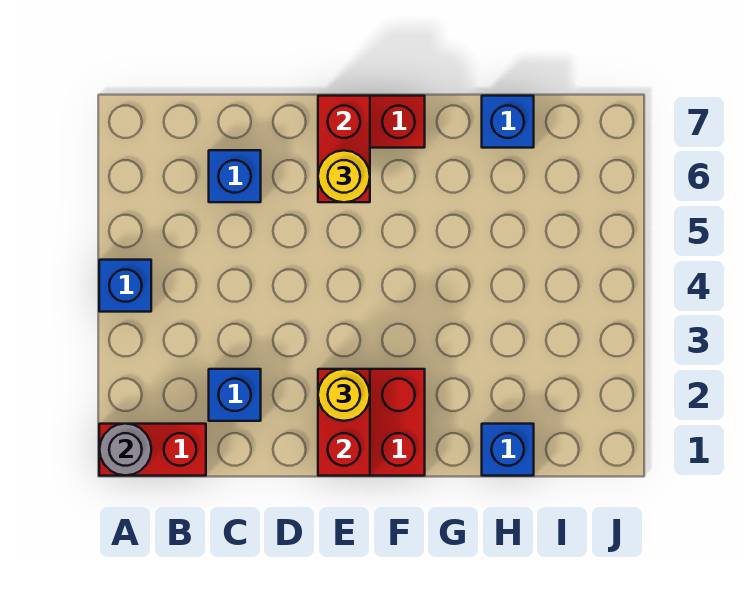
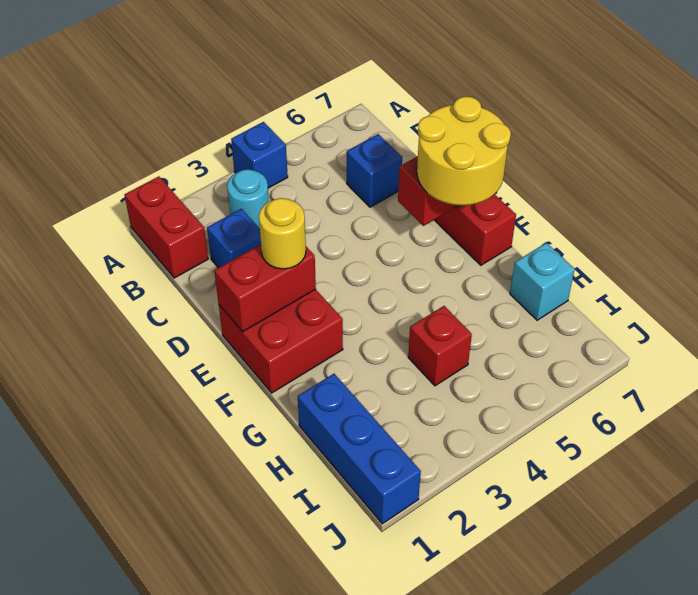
grey round brick A1 level 2 -> none
none -> cyan round brick B3 level 1
yellow round brick E6 level 3 -> yellow round brick E6:F7 level 3
blue brick H1 level 1 -> blue brick H1:J1 level 1
none -> red brick H4 level 1
blue brick H7 level 1 -> cyan brick H7 level 1

